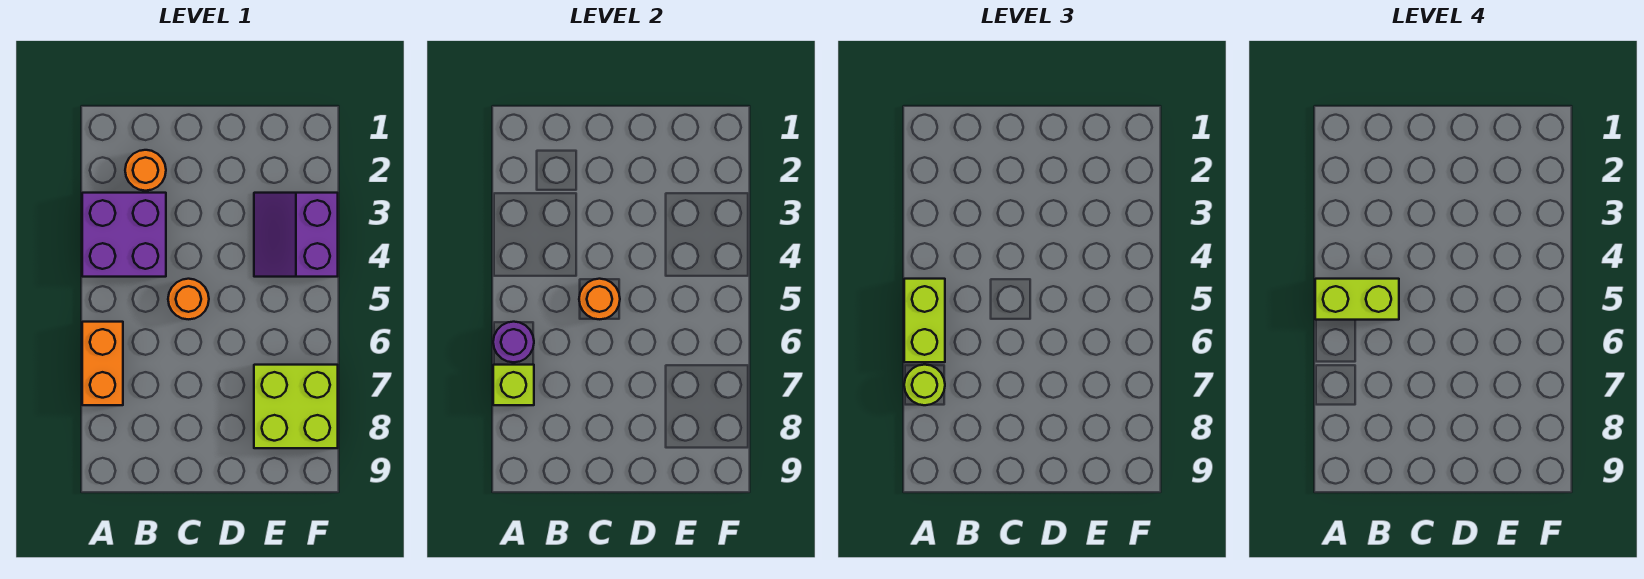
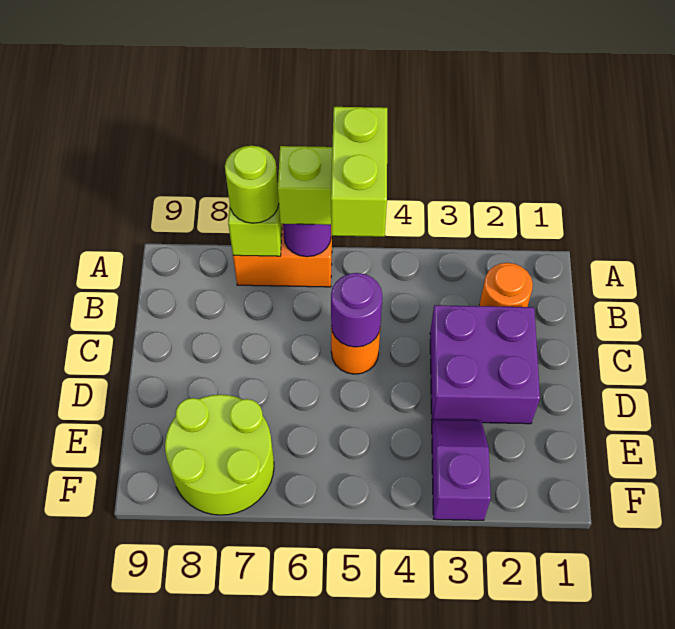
purple brick A3:B4 level 1 -> purple brick C2:D3 level 1
orange round brick C5 level 2 -> purple round brick C5 level 2
purple slope E3:F4 level 1 top F -> purple slope E3:F3 level 1 top F
lime brick E7:F8 level 1 -> lime round brick E7:F8 level 1

